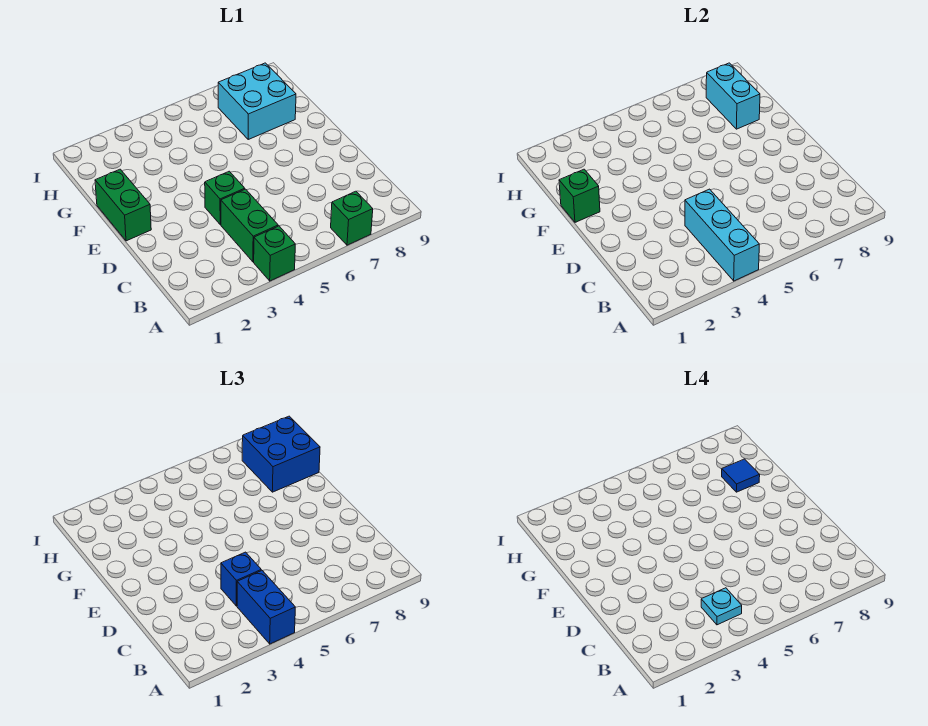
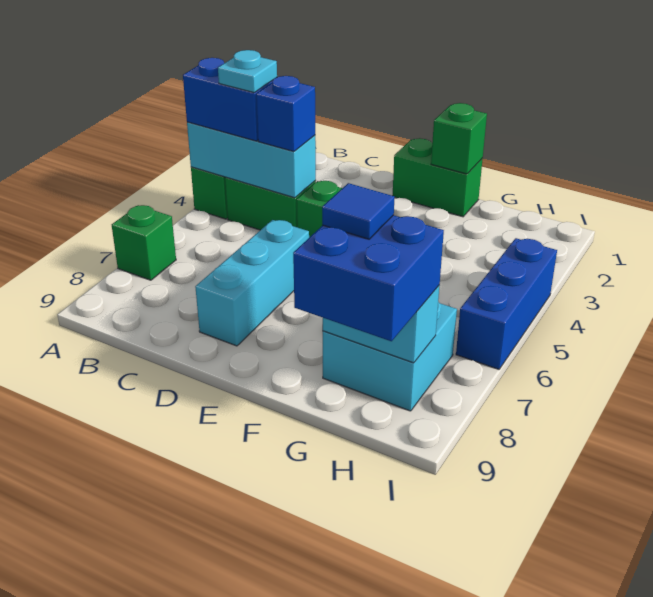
none -> cyan brick D6:D8 level 1
none -> blue brick I4:I6 level 1

